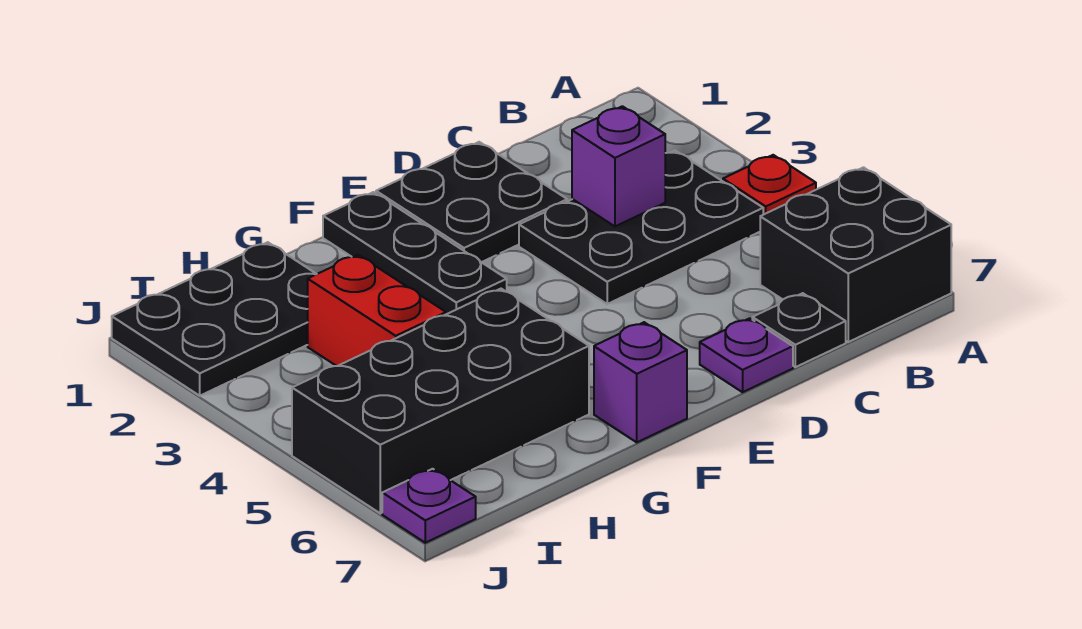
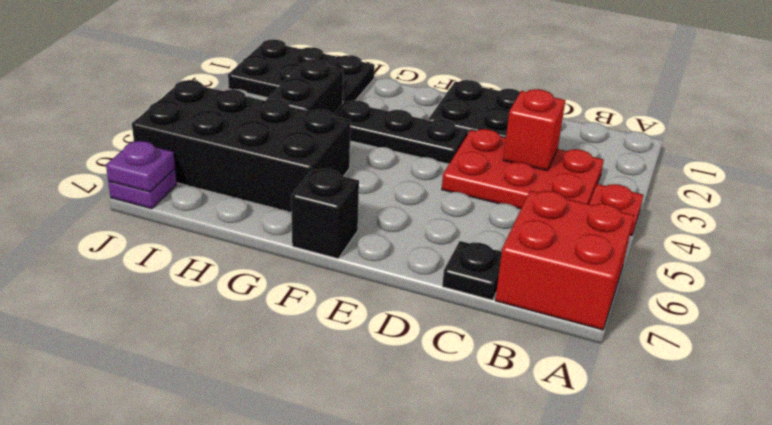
black brick A6:B7 level 1 -> red brick A6:B7 level 1
black plate B3:D4 level 1 -> red plate B3:D4 level 1
purple brick C3 level 2 -> red brick C3 level 2
purple plate D7 level 1 -> purple plate J7 level 2
black plate F1:F3 level 1 -> black plate E3:G3 level 1
purple brick F7 level 1 -> black brick F7 level 1
red brick H3:H4 level 1 -> black brick H3:H4 level 1

